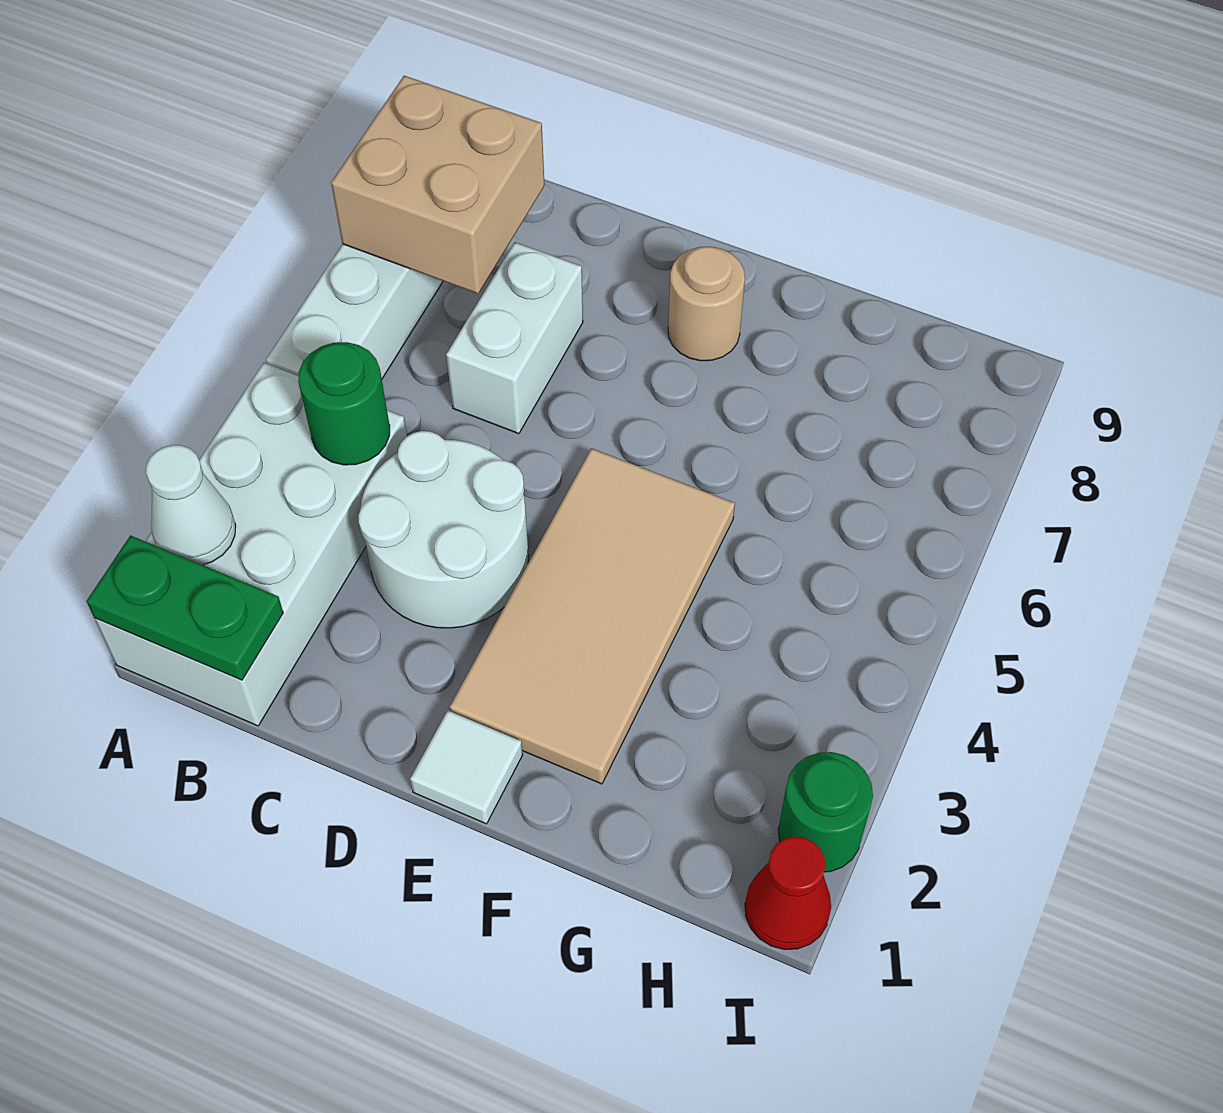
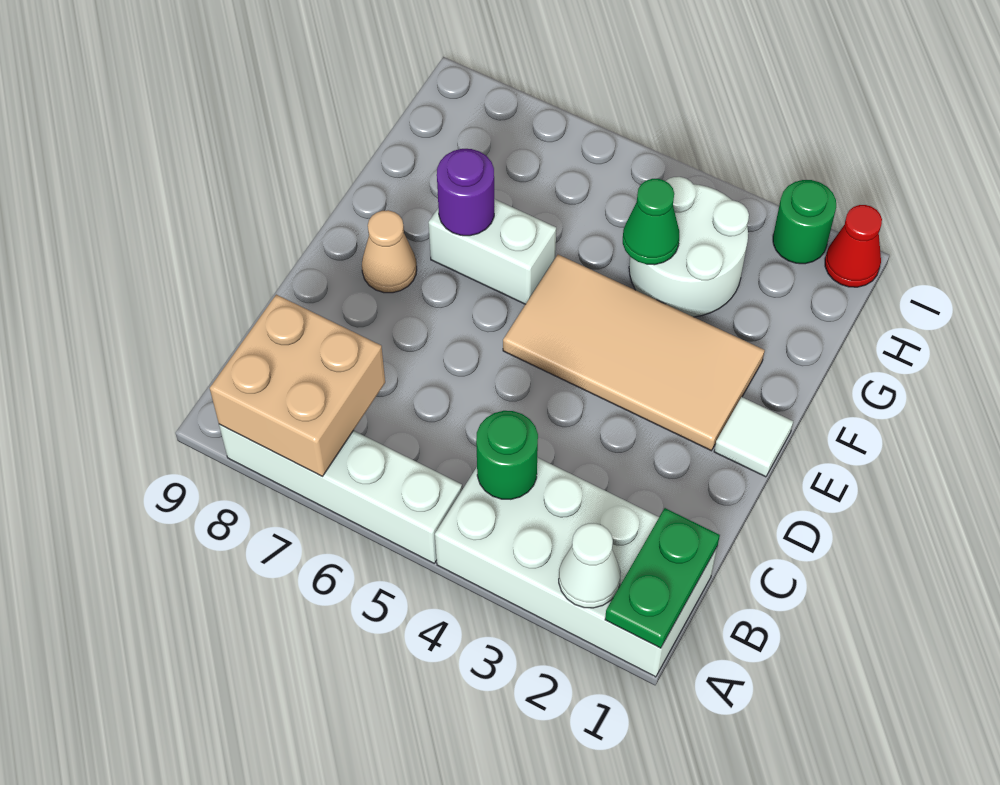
white round brick C3:D4 level 1 -> white round brick G3:H4 level 1
white brick C6:C7 level 1 -> white brick F6:F7 level 1
tan round brick E8 level 1 -> tan cone E8 level 1
none -> purple round brick F7 level 2
none -> green cone G4 level 2

